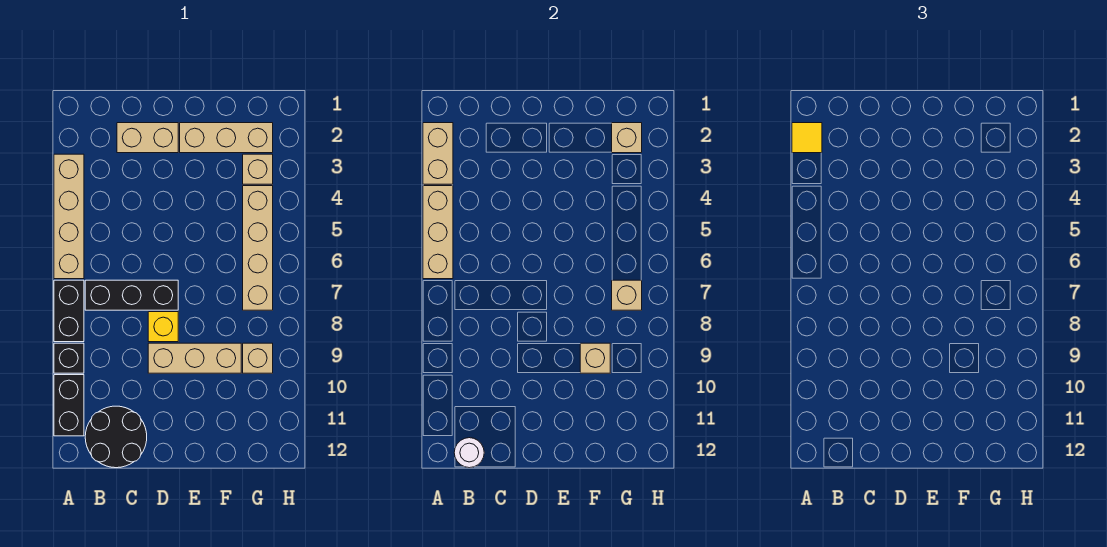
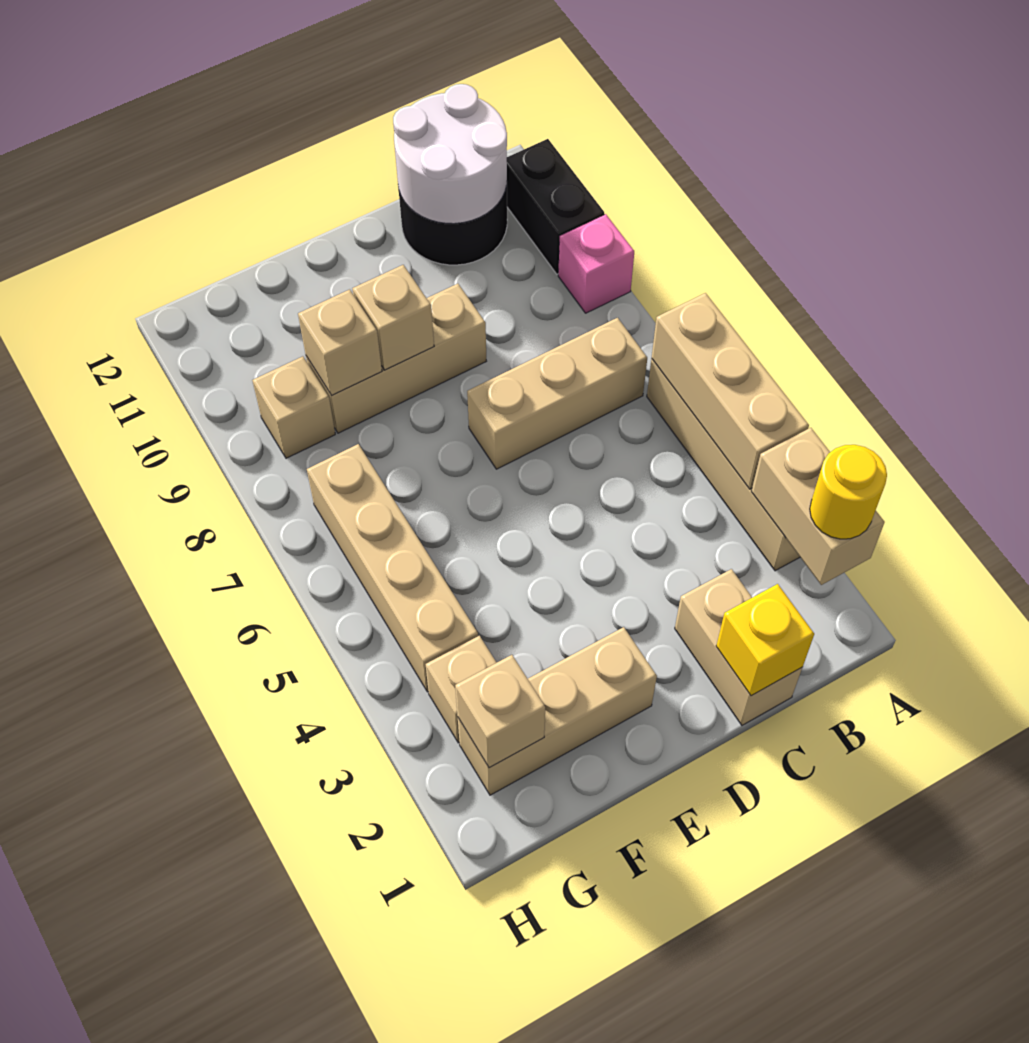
yellow tile A2 level 3 -> yellow round brick A2 level 3
black brick A7:A8 level 1 -> none
black brick A9 level 1 -> pink brick A9 level 1
black brick B7:D7 level 1 -> tan brick B7:D7 level 1
white round brick B12 level 2 -> white round brick B11:C12 level 2
tan brick C2:D2 level 1 -> tan brick C1:C2 level 1
yellow brick D8 level 1 -> yellow brick C1 level 2
tan brick G7 level 2 -> tan brick E9 level 2

